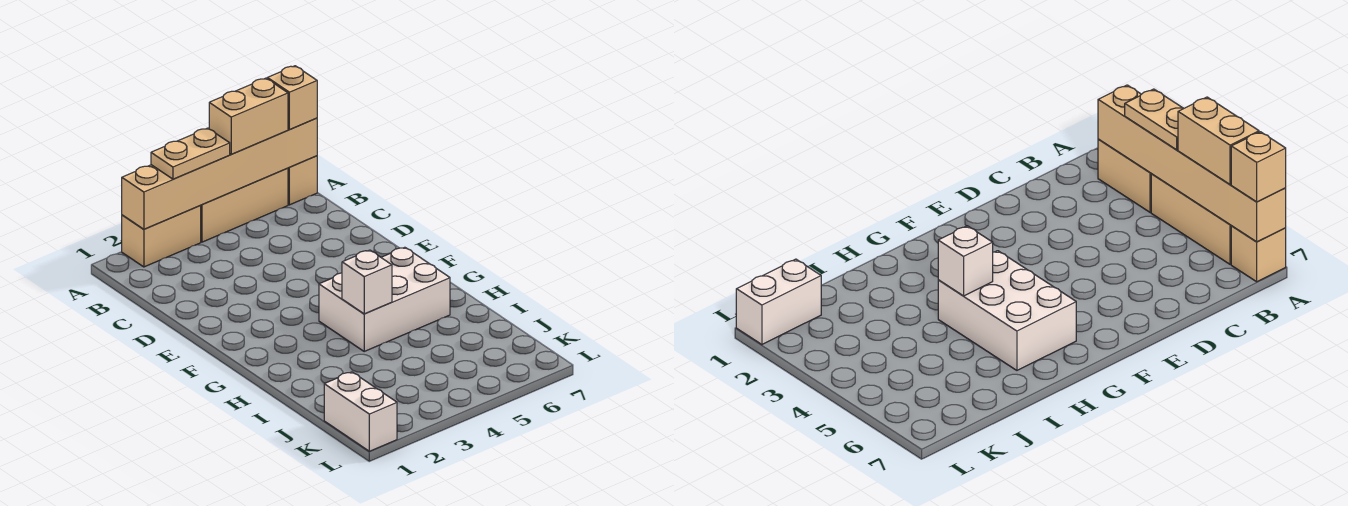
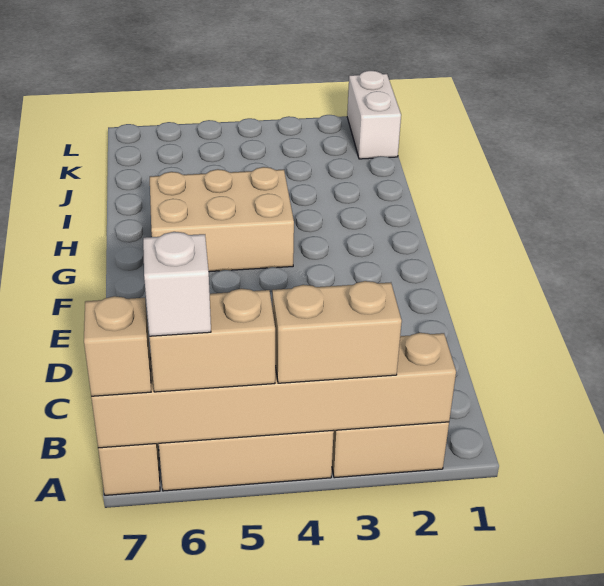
tan plate A3:A4 level 3 -> tan brick A3:A4 level 3
white brick G4:H6 level 1 -> tan brick G4:H6 level 1
white brick H4 level 2 -> white brick A6 level 4

